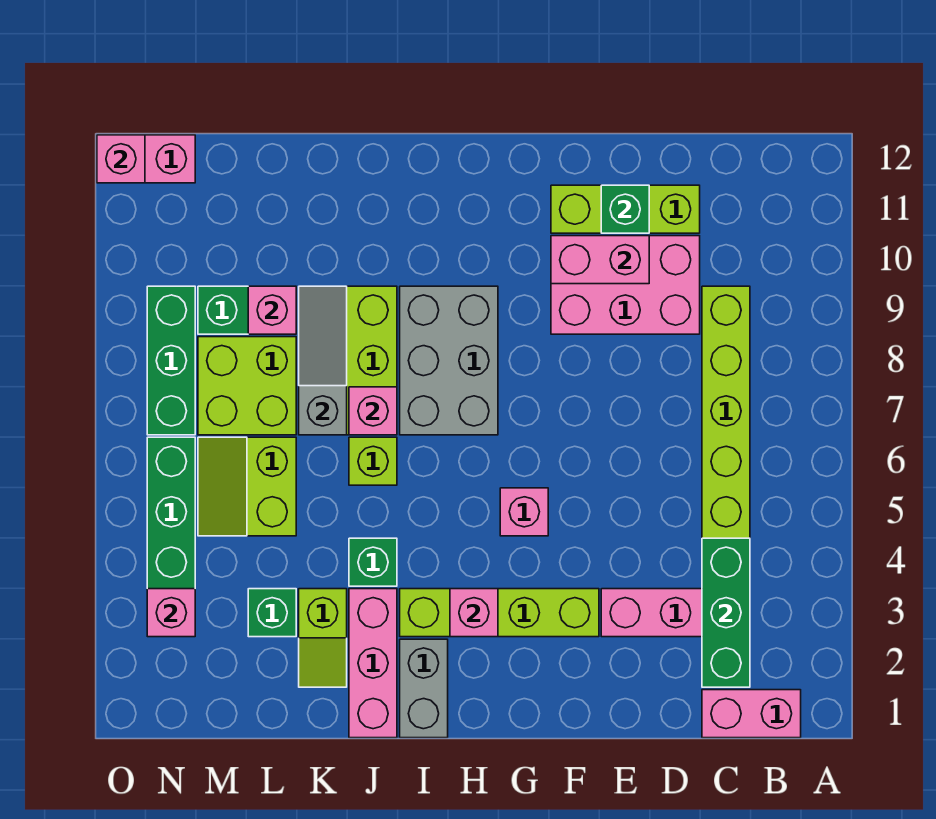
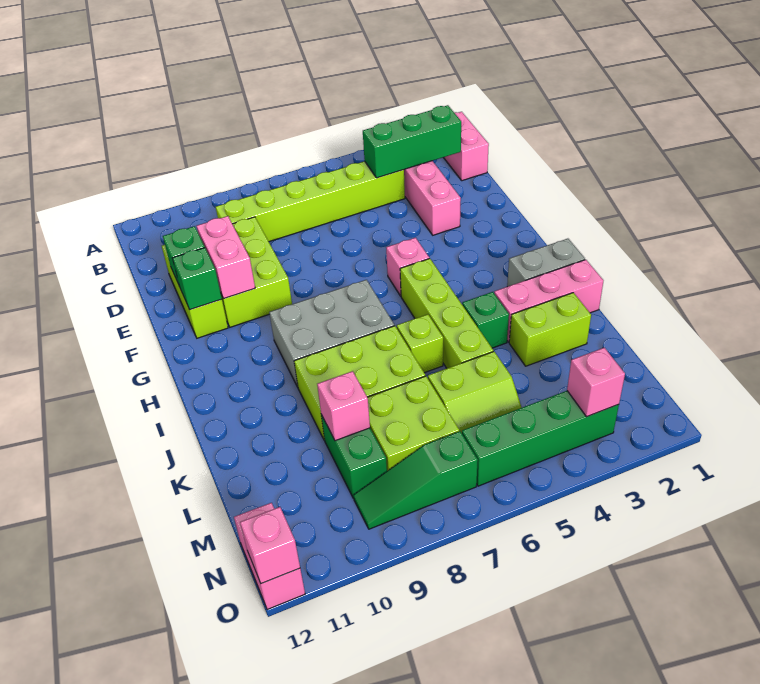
pink brick D9:F10 level 1 -> lime brick D9:F10 level 1
lime brick F3:I3 level 1 -> lime brick H5:K5 level 1
pink brick H3 level 2 -> none
pink brick J7 level 2 -> none
lime slope K2:K3 level 1 top 3 -> lime brick K2:K3 level 1
grey slope K7:K9 level 2 top 7 -> none
green brick L3 level 1 -> green brick F11 level 2
green brick N7:N9 level 1 -> green slope N7:N9 level 1 top 7

